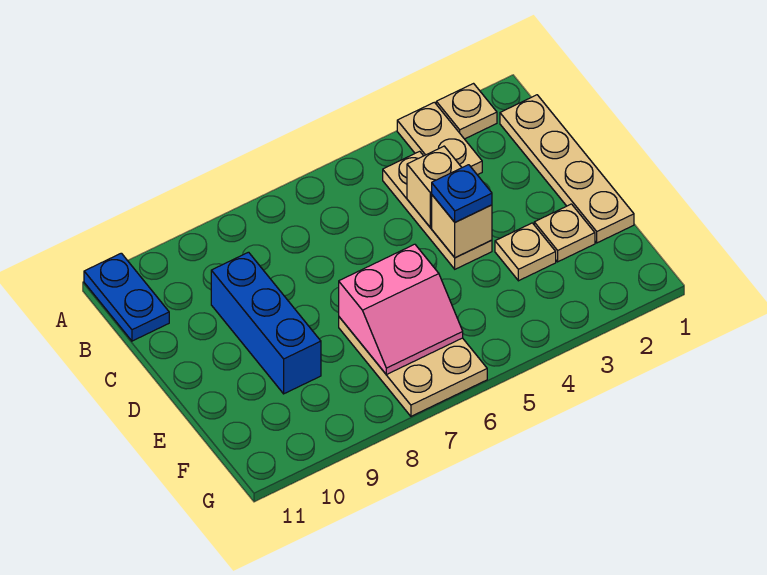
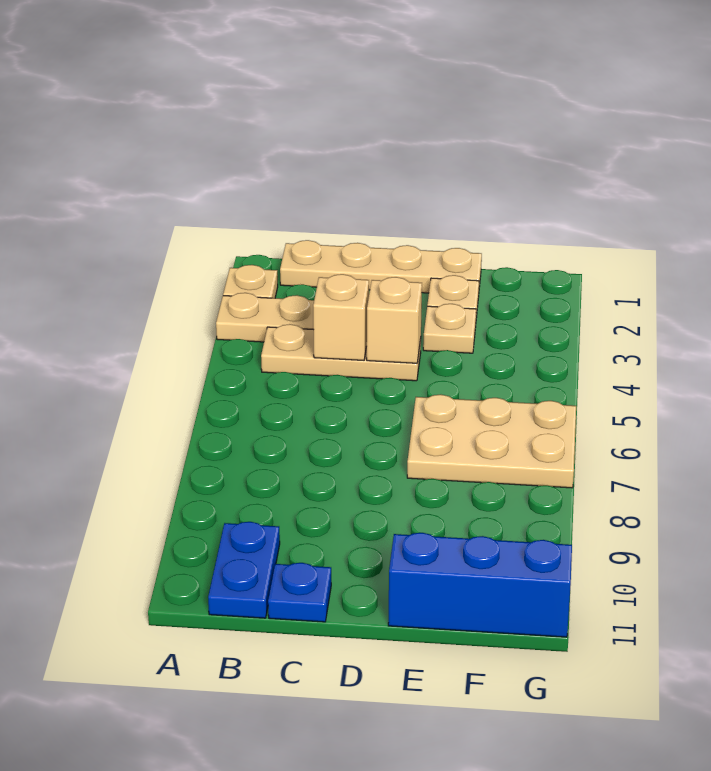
blue plate A11:B11 level 1 -> blue plate B10:B11 level 1
blue brick C9:E9 level 1 -> blue brick E11:G11 level 1
blue plate D4 level 3 -> blue plate C11 level 1
pink slope E6:F7 level 2 top E -> none

